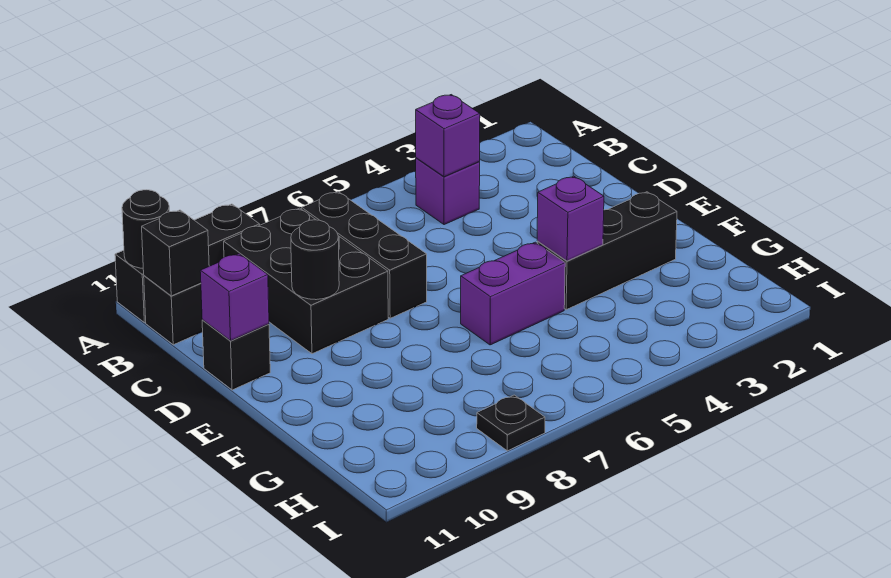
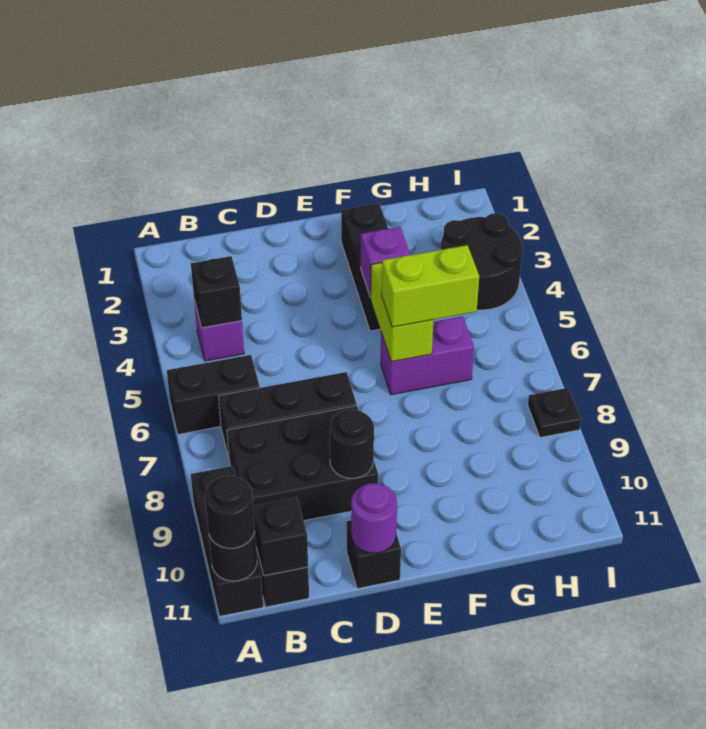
none -> black brick A6:B6 level 1
none -> black round brick A11 level 3
purple brick B4 level 2 -> black brick B4 level 2
purple brick D11 level 2 -> purple round brick D11 level 2
purple brick F5:F6 level 1 -> purple brick F6:G6 level 1
none -> lime brick F5:F6 level 2
none -> lime brick F6:G6 level 3
none -> black round brick H3:I4 level 1

